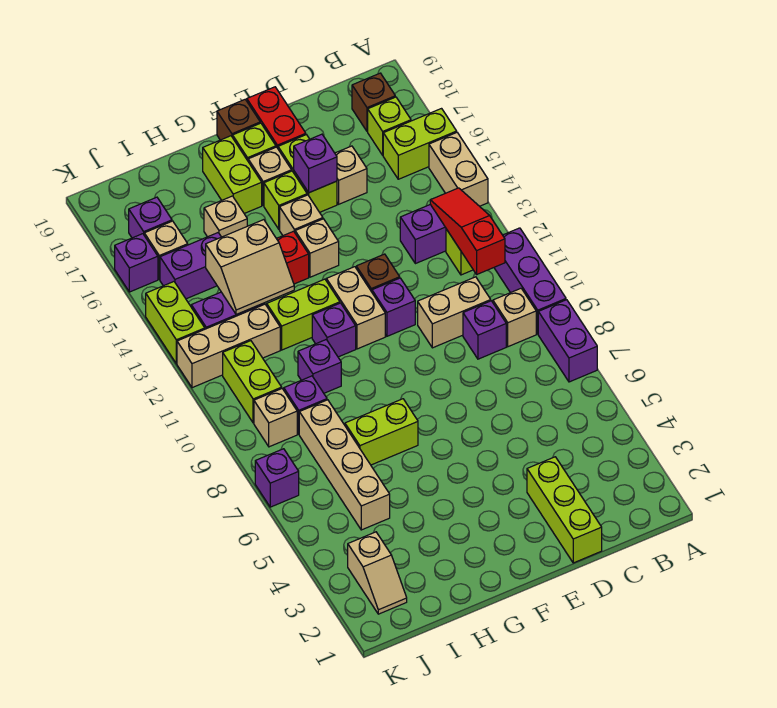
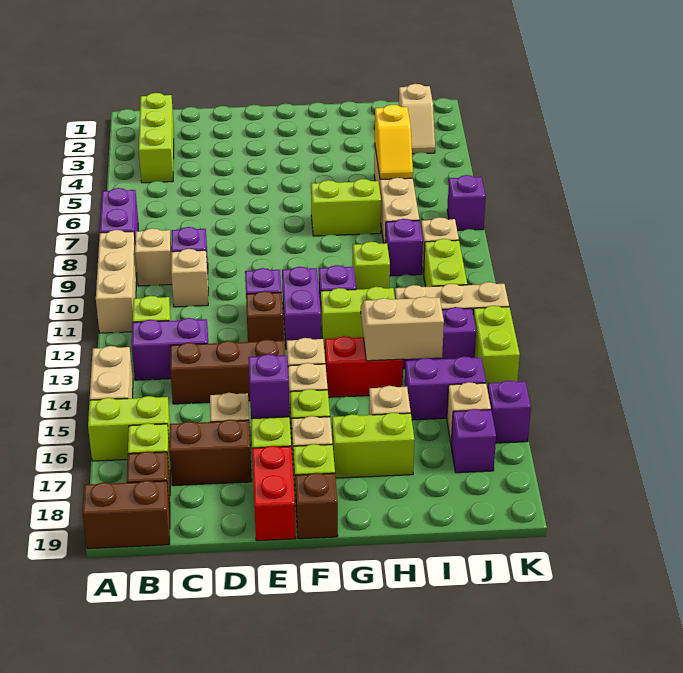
purple brick A9:A11 level 1 -> tan brick A9:A11 level 1
none -> brown brick A19:B19 level 1
red slope B11:B13 level 2 top 11 -> none
tan brick C10:D10 level 1 -> tan brick C10 level 1
none -> brown brick C14:E14 level 1
none -> brown brick C17:D17 level 1
lime brick D1:D3 level 1 -> lime brick B2:B4 level 1
tan brick F11:F12 level 1 -> purple brick F11:F12 level 1
lime brick G17:G18 level 1 -> lime brick G17:H17 level 1
purple brick H10 level 1 -> lime brick H10 level 1
none -> yellow slope I5:I6 level 2 top 5
tan slope J2:J3 level 1 top 3 -> tan slope J2:J3 level 1 top 2

